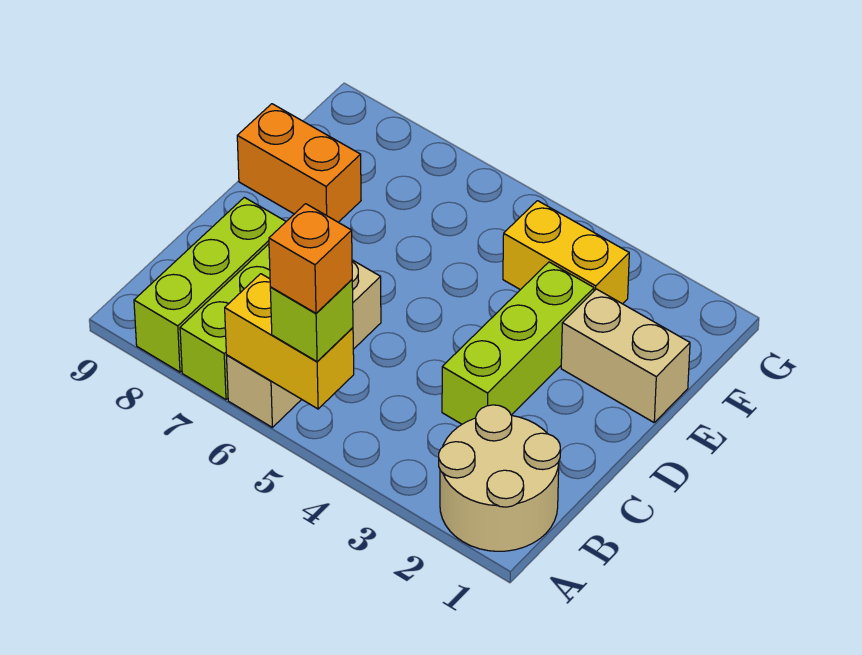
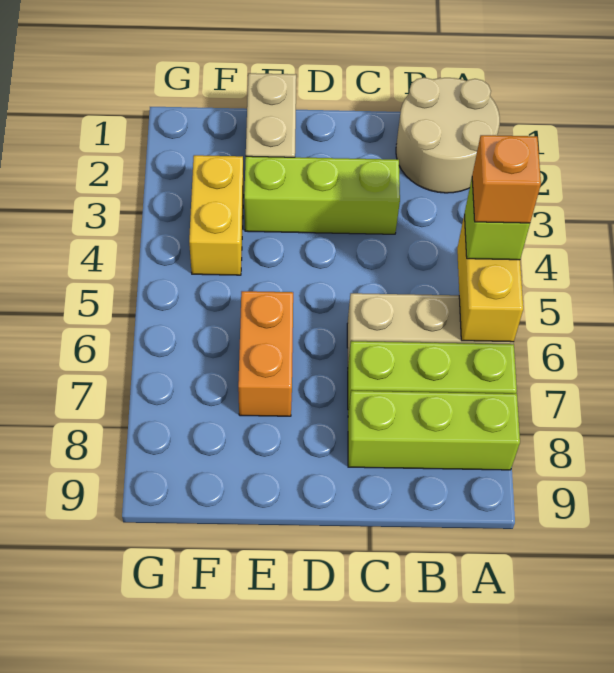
orange brick E8:E9 level 1 -> orange brick E6:E7 level 1

